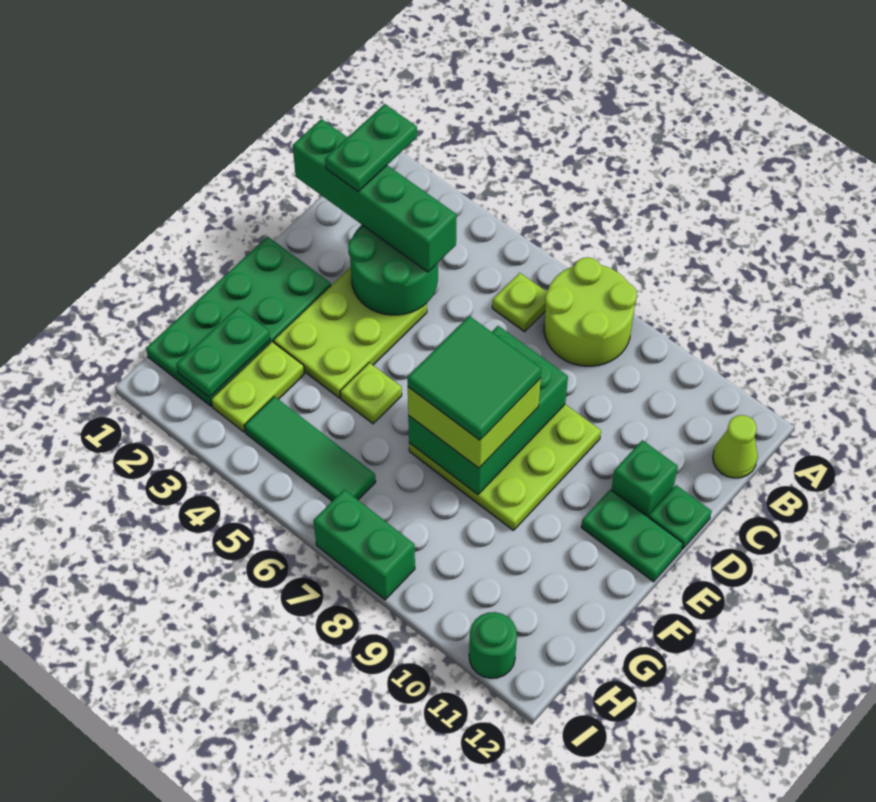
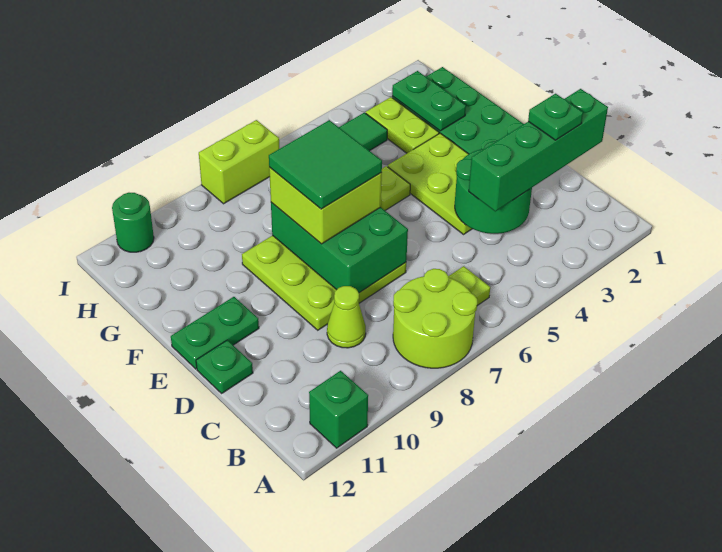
green plate B2:C2 level 4 -> green plate C2 level 4
lime cone B12 level 1 -> lime cone C9 level 1
green brick D11 level 1 -> green brick A11 level 1
green brick I7:I8 level 1 -> lime brick I7:I8 level 1

